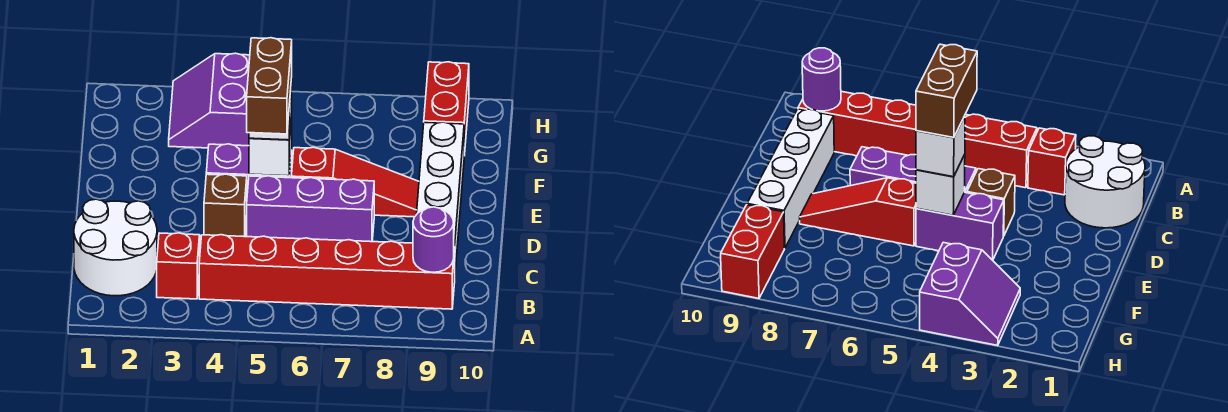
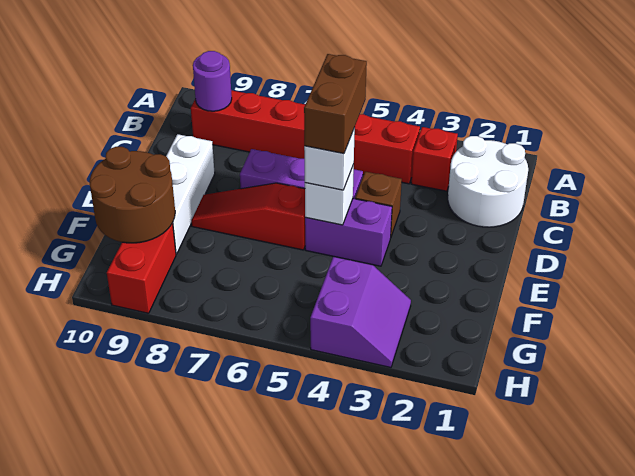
white brick C9:F9 level 1 -> white brick D9:F9 level 1
none -> brown round brick F9:G10 level 2

